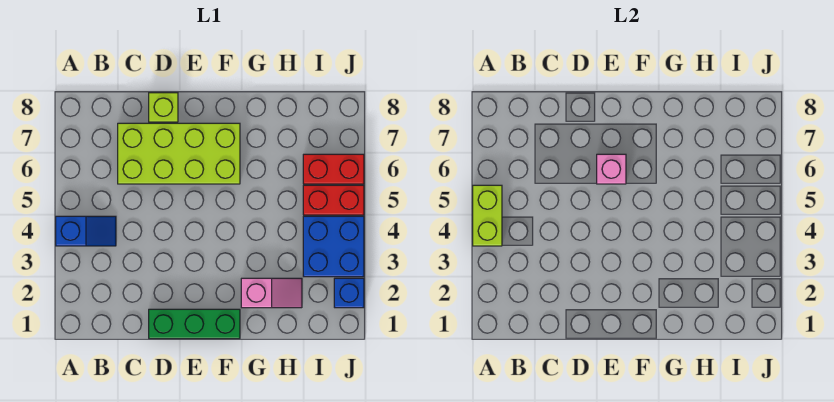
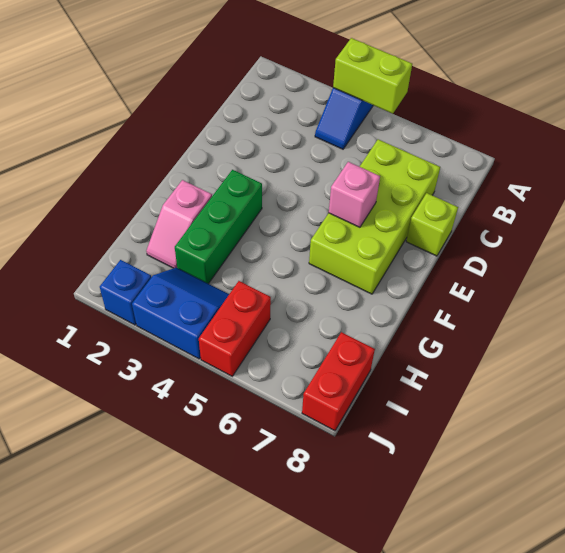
green brick D1:F1 level 1 -> green brick F3:H3 level 1
blue brick I3:J4 level 1 -> blue slope I3:J4 level 1 top J
red brick I6:J6 level 1 -> red brick I8:J8 level 1

